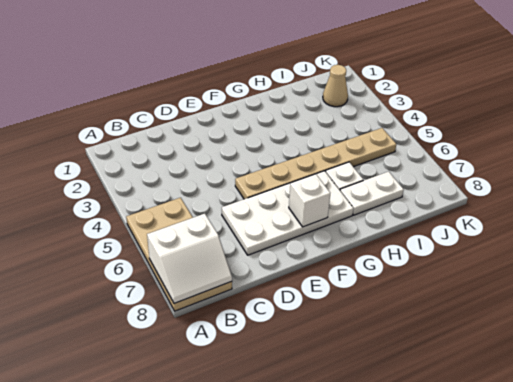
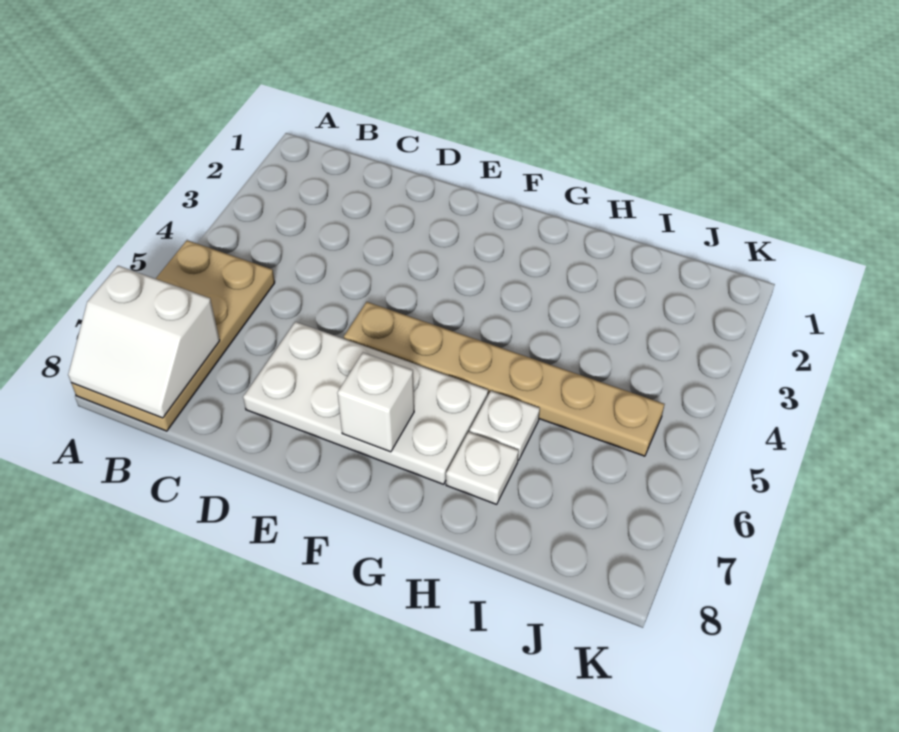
white plate H7:I7 level 1 -> white plate H7 level 1
tan cone J2 level 1 -> none

